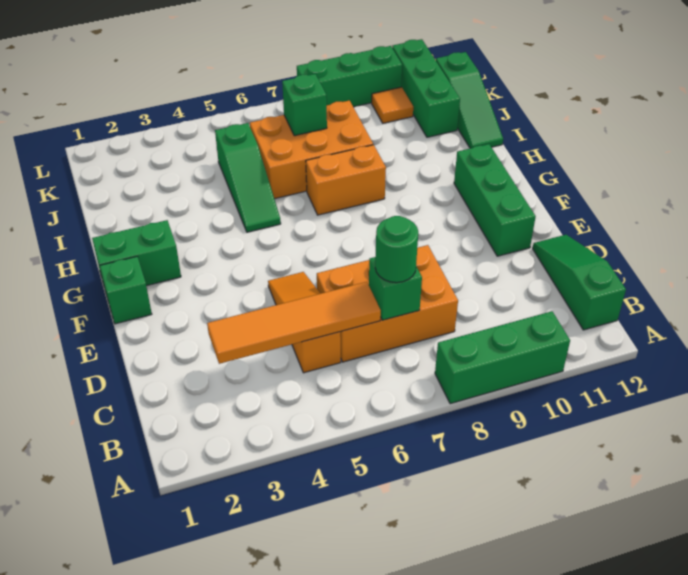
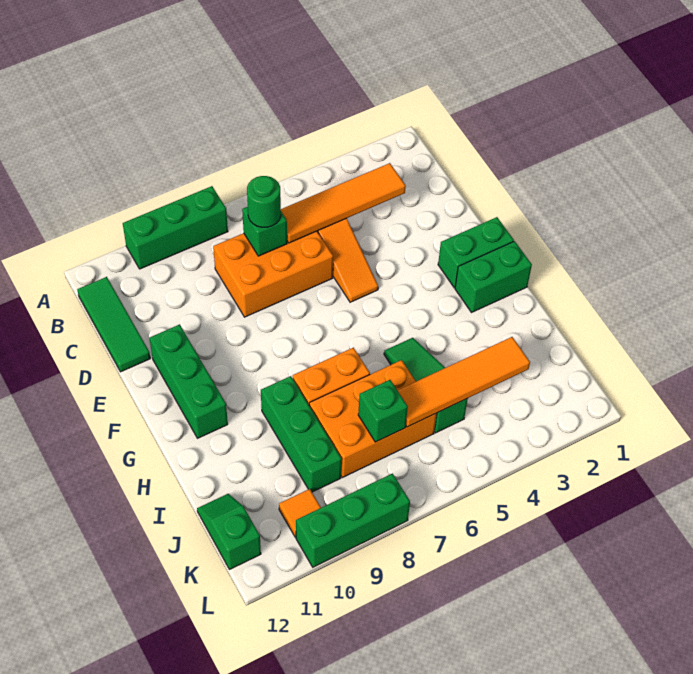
green slope B12:D12 level 1 top B -> green tile B12:D12 level 1
green brick F1 level 1 -> green brick F1:F2 level 1
green slope I12:K12 level 1 top K -> green slope J12:K12 level 1 top K
none -> orange tile J3:J6 level 2
green brick J11:L11 level 1 -> green brick H9:J9 level 1

